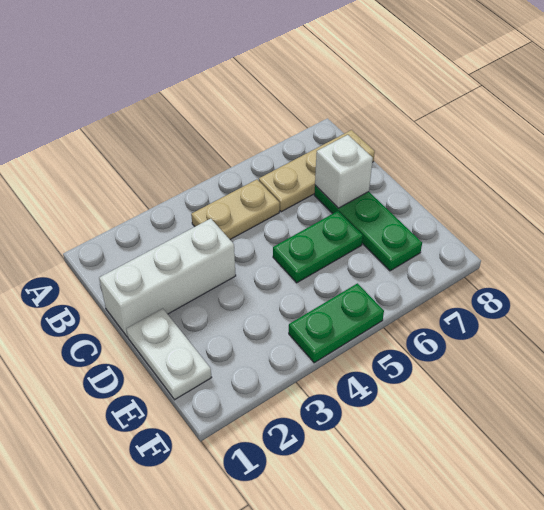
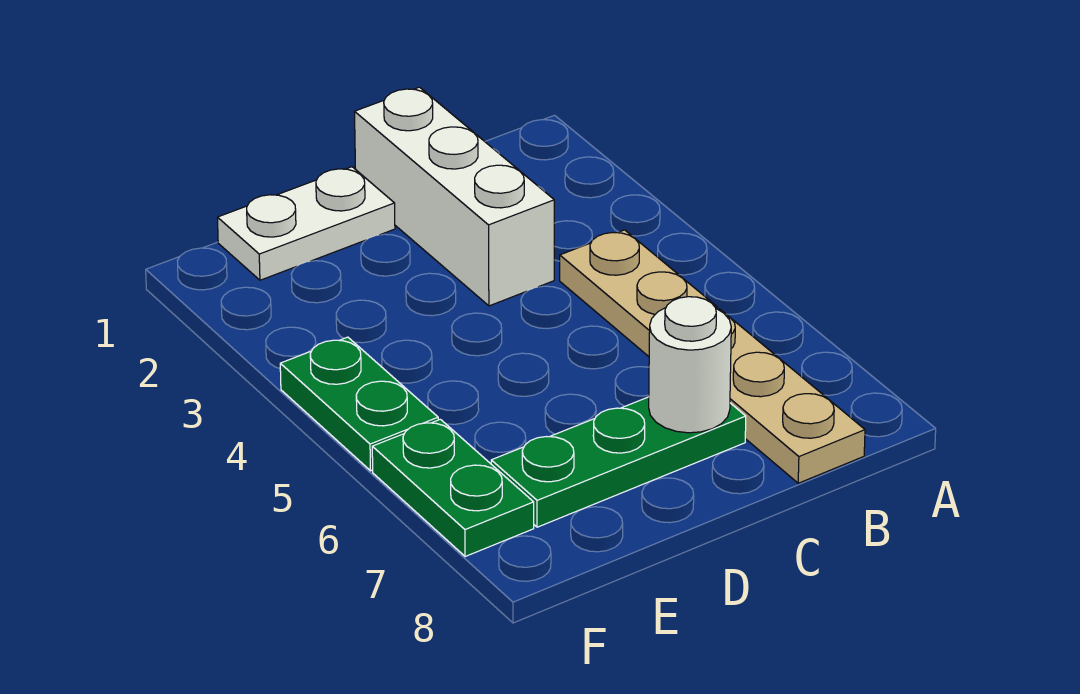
white brick C7 level 2 -> white round brick C7 level 2
green plate D5:D6 level 1 -> green plate F6:F7 level 1

